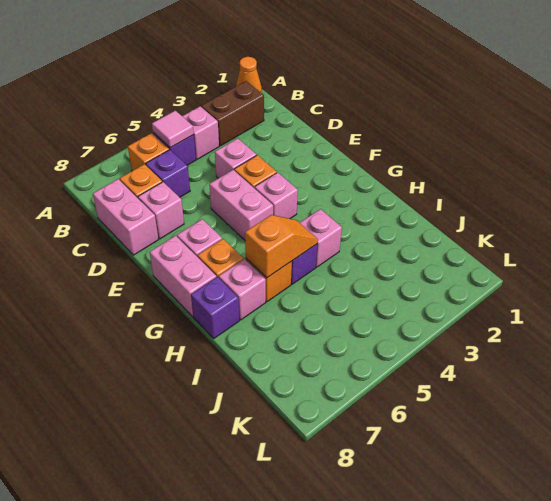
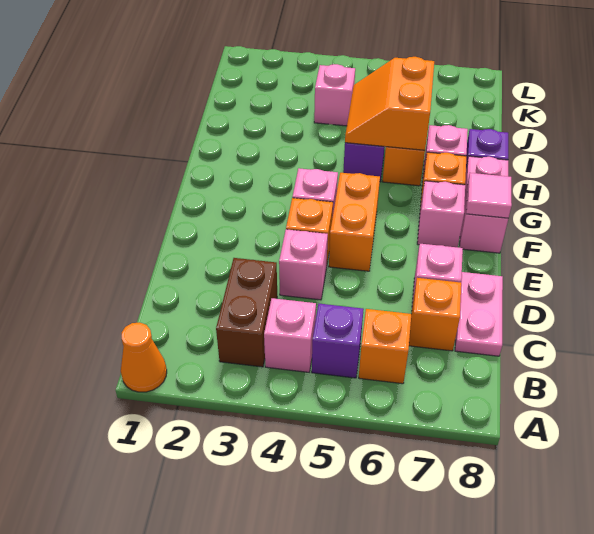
brown brick B2:B3 level 1 -> brown brick B3:C3 level 1
pink tile B5 level 2 -> pink tile F8 level 2
purple brick C6 level 1 -> none
pink brick C8:D8 level 1 -> pink plate C8:D8 level 1
pink brick E5:F5 level 1 -> orange brick E5:F5 level 1
pink brick H4 level 1 -> pink brick J4 level 1
orange slope H5:H6 level 2 top 6 -> orange slope H5:I6 level 2 top 6

